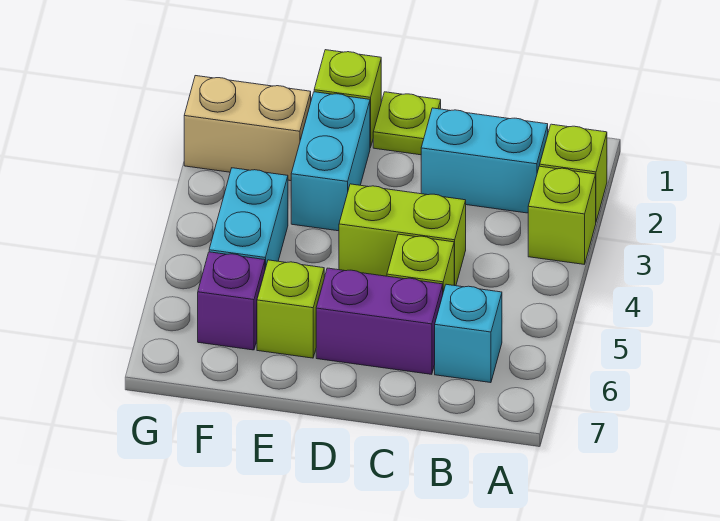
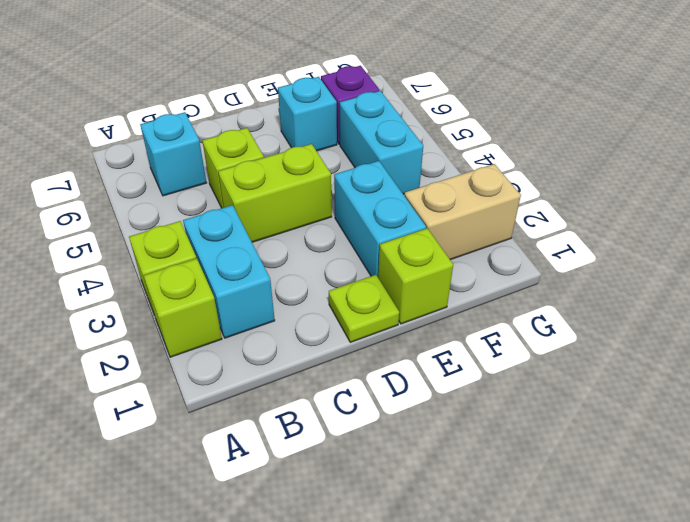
cyan brick B2:C2 level 1 -> cyan brick B2:B3 level 1
purple brick C6:D6 level 1 -> none
lime brick E6 level 1 -> cyan brick E6 level 1

